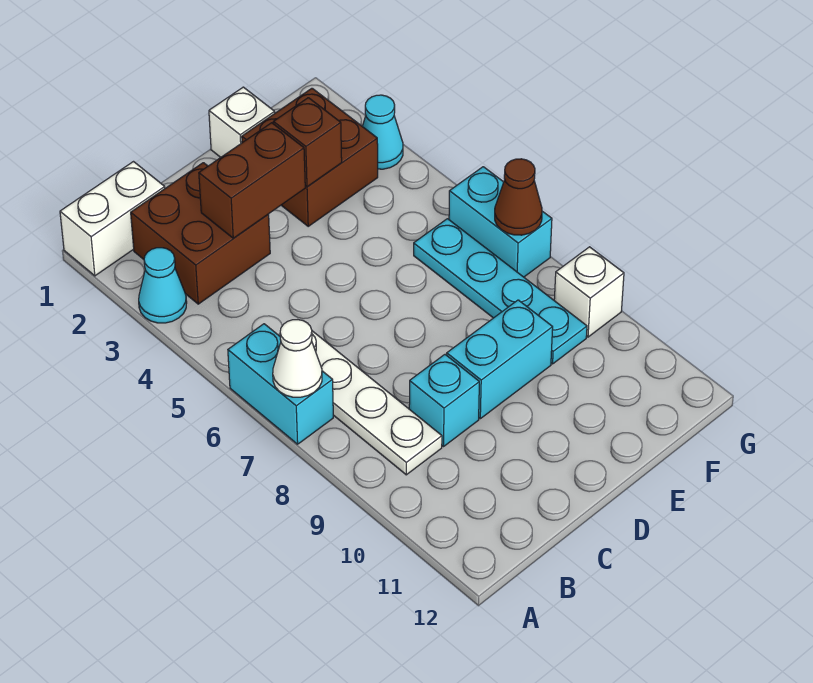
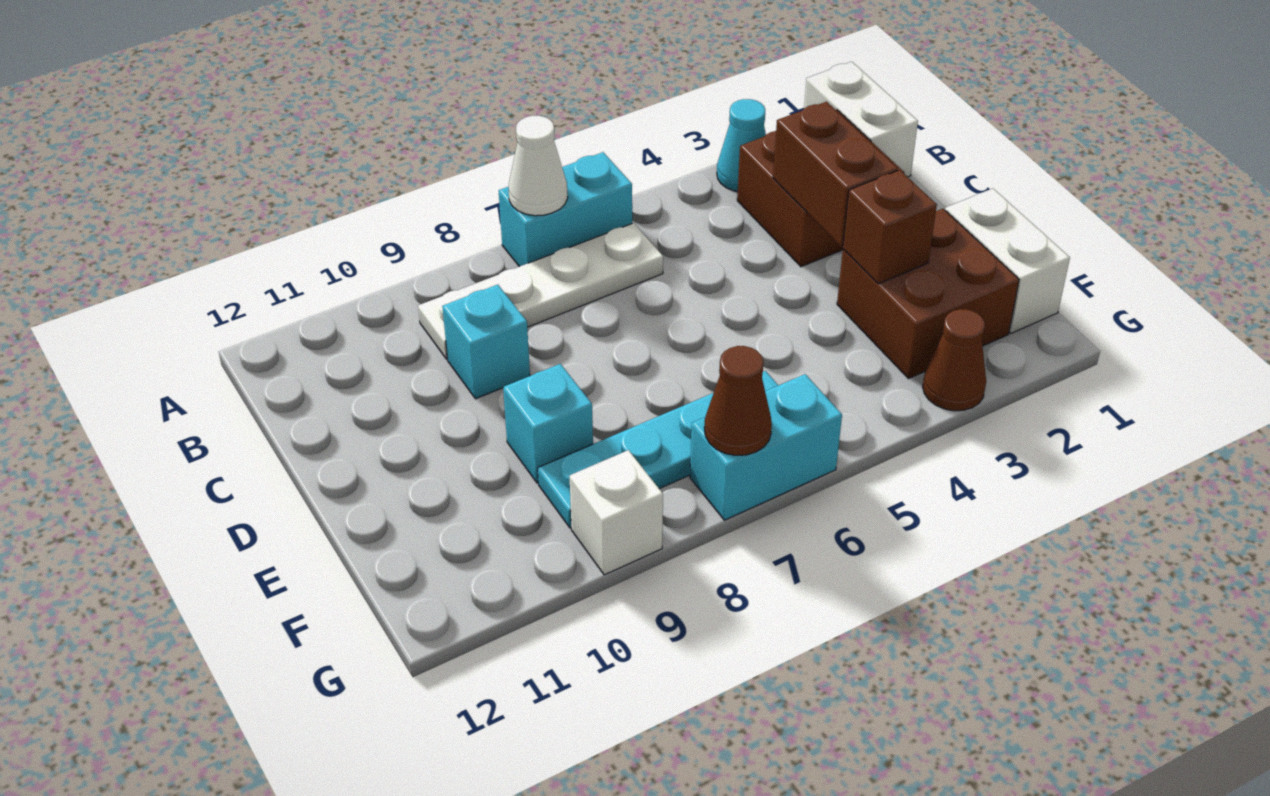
cyan brick D9:E9 level 1 -> cyan brick E9 level 1
white brick E1 level 1 -> white brick E1:F1 level 1
cyan cone G3 level 1 -> brown cone G3 level 1

